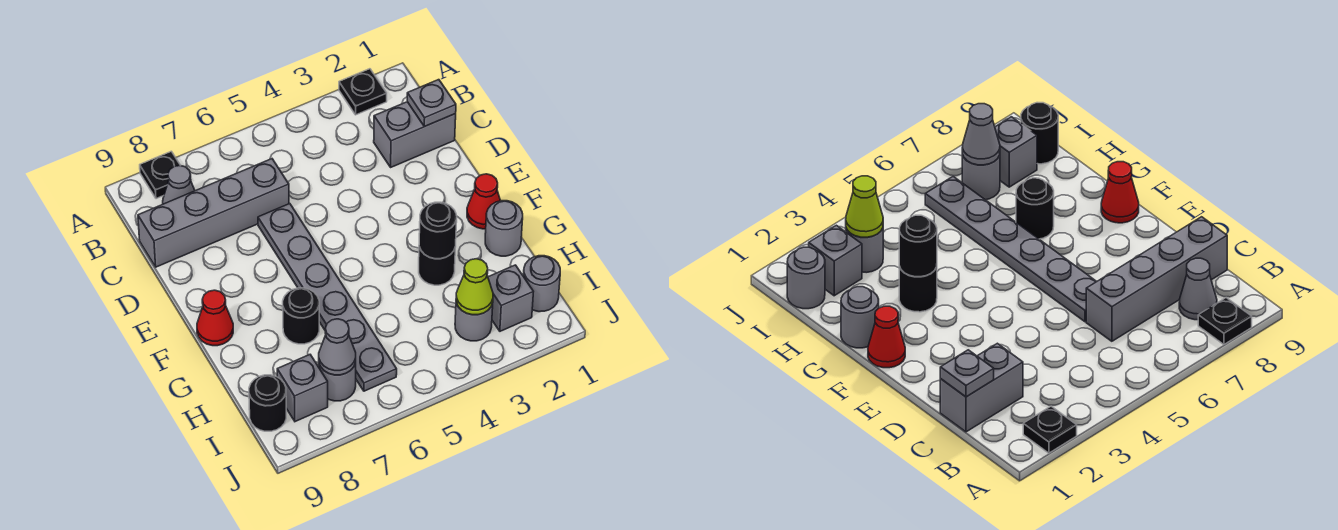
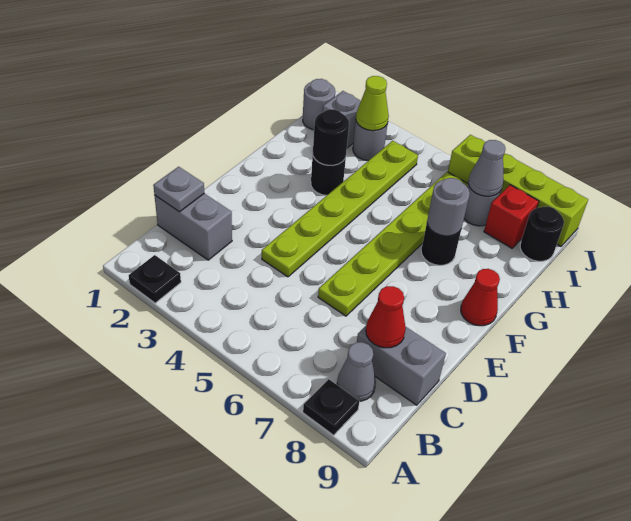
grey brick C6:C9 level 1 -> grey brick C8:C9 level 1
none -> lime plate D4:I4 level 1
grey plate D6:I6 level 1 -> lime plate D6:I6 level 1
red cone F1 level 1 -> red cone C8 level 2
grey round brick G1 level 1 -> grey round brick G7 level 2
grey brick I8 level 1 -> red brick I8 level 1
none -> lime brick J6:J9 level 1

